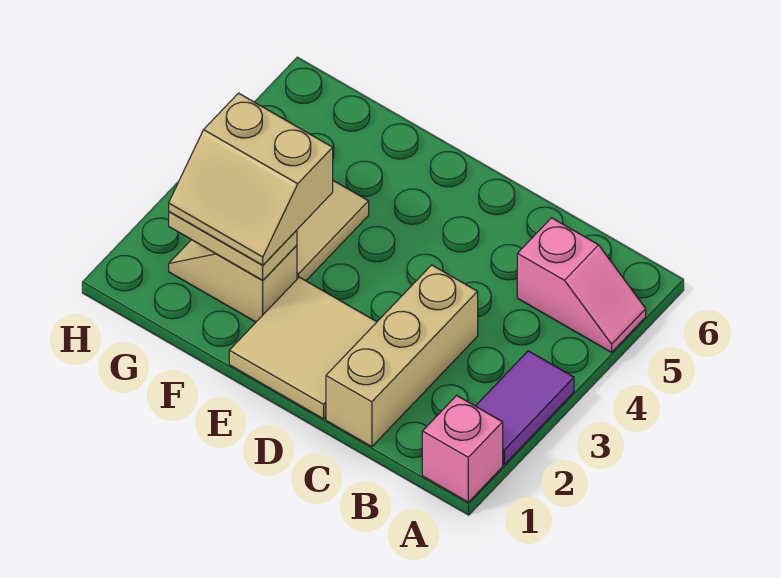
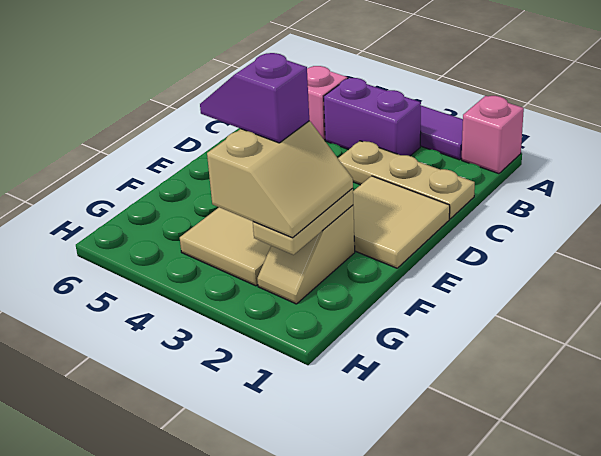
none -> purple brick B3:B4 level 1
tan brick C1:C3 level 1 -> tan plate C1:C3 level 1
none -> purple slope F3:F4 level 4 top 3

